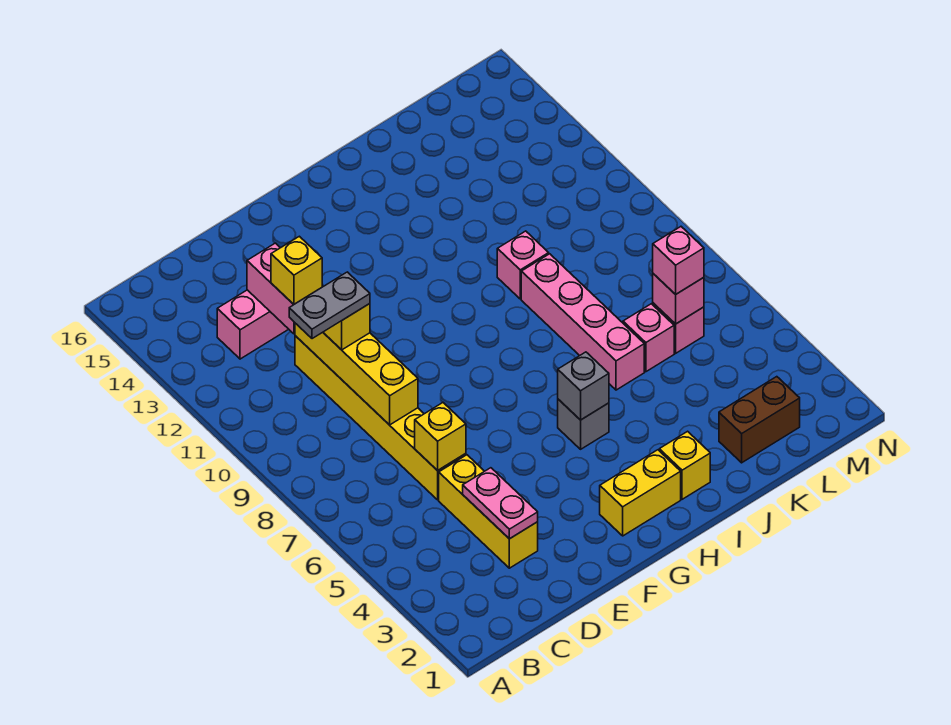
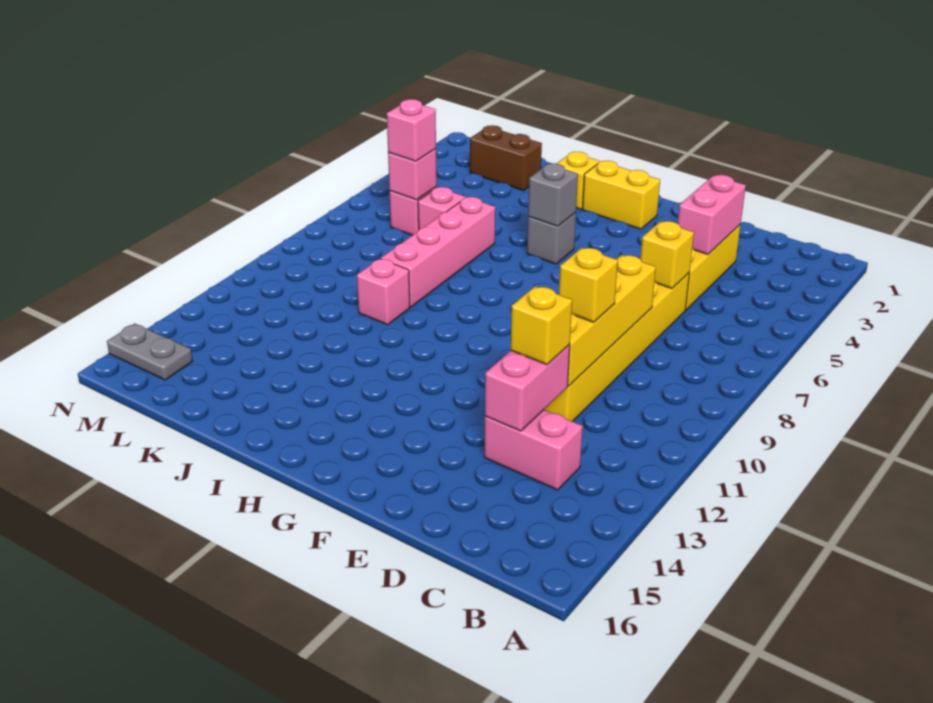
grey plate C10:D10 level 4 -> grey plate M15:N15 level 1
pink plate D3:D4 level 2 -> pink brick D3:D4 level 2

